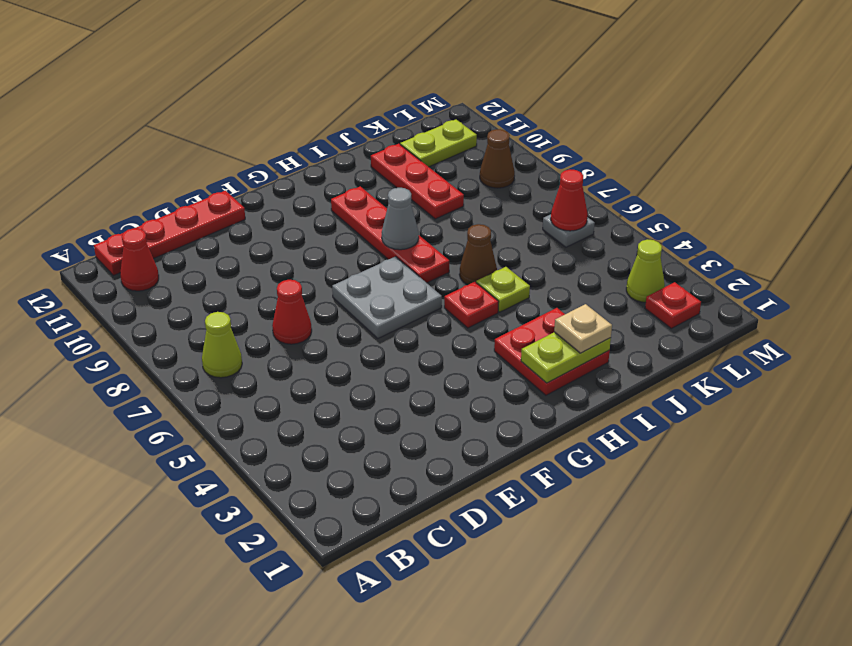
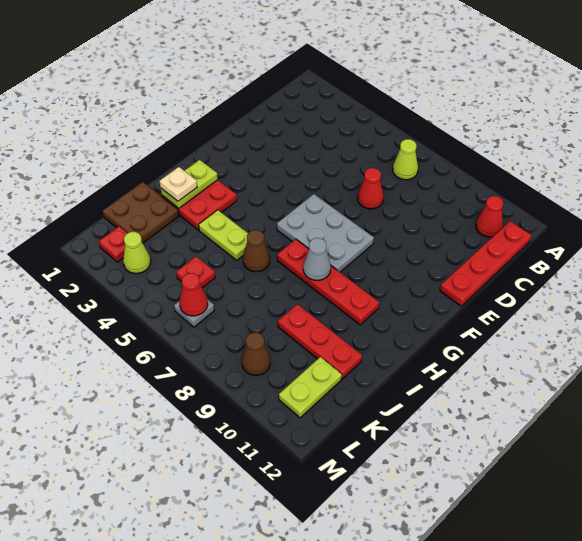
grey plate F6:G7 level 1 -> grey plate F6:G8 level 1
red plate H5 level 1 -> red plate K5 level 1
lime plate I5 level 1 -> lime plate I4:I5 level 1
none -> brown plate J1:K2 level 1

